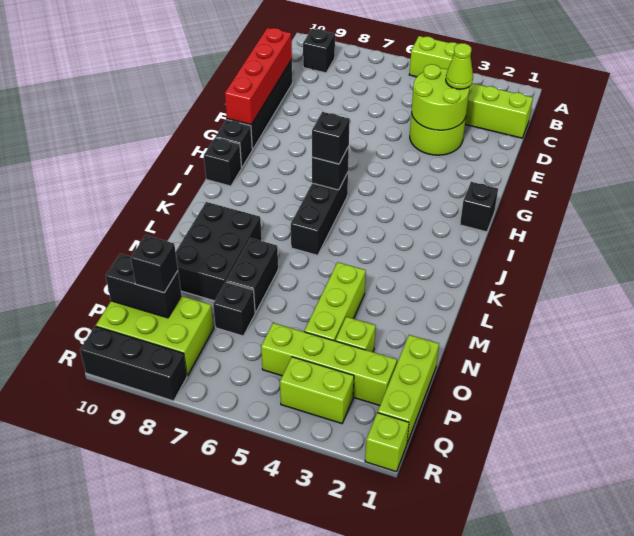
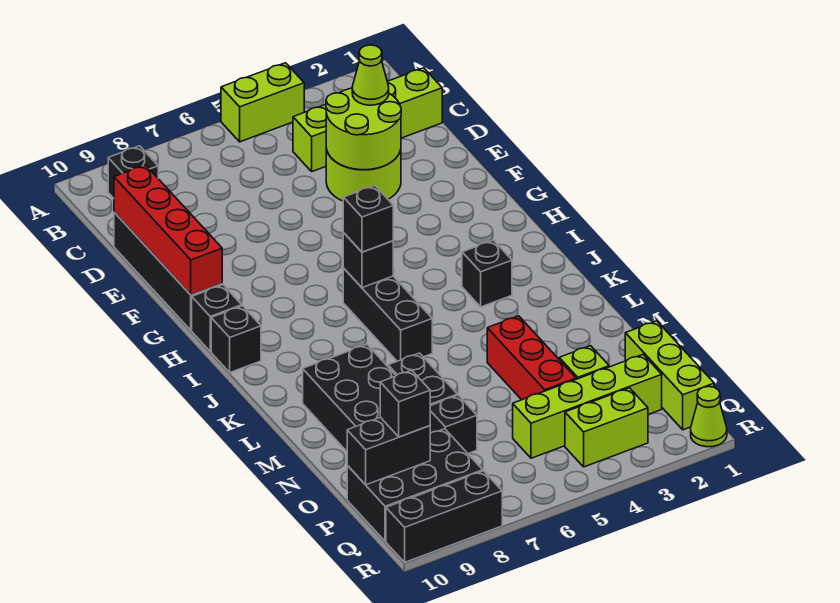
black brick H1 level 1 -> black brick J3 level 1
lime brick M4:O4 level 1 -> red brick M4:O4 level 1
lime brick P8:Q10 level 1 -> black brick P8:Q10 level 1
lime brick R1 level 1 -> lime cone R1 level 1

